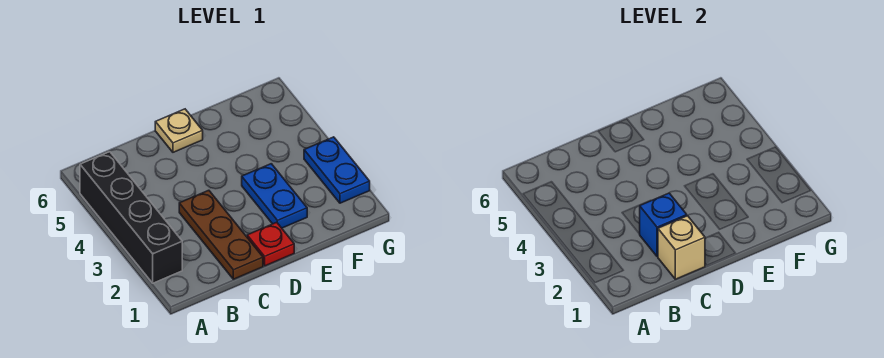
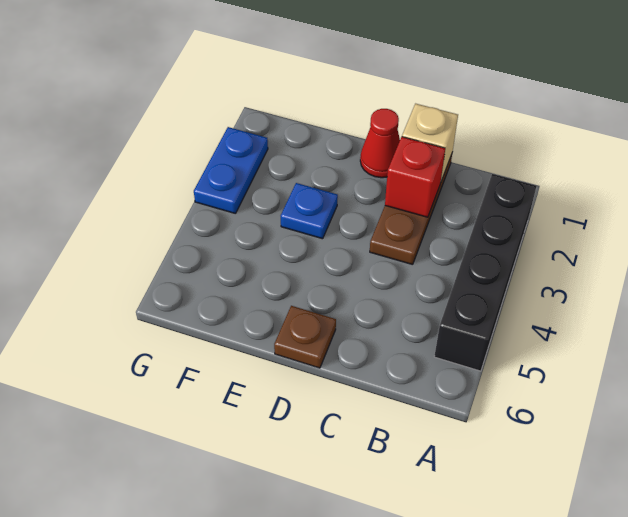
blue brick C2 level 2 -> red brick C2 level 2
red plate D1 level 1 -> red cone D1 level 1
tan plate D6 level 1 -> brown plate D6 level 1
blue plate E2:E3 level 1 -> blue plate E3 level 1

